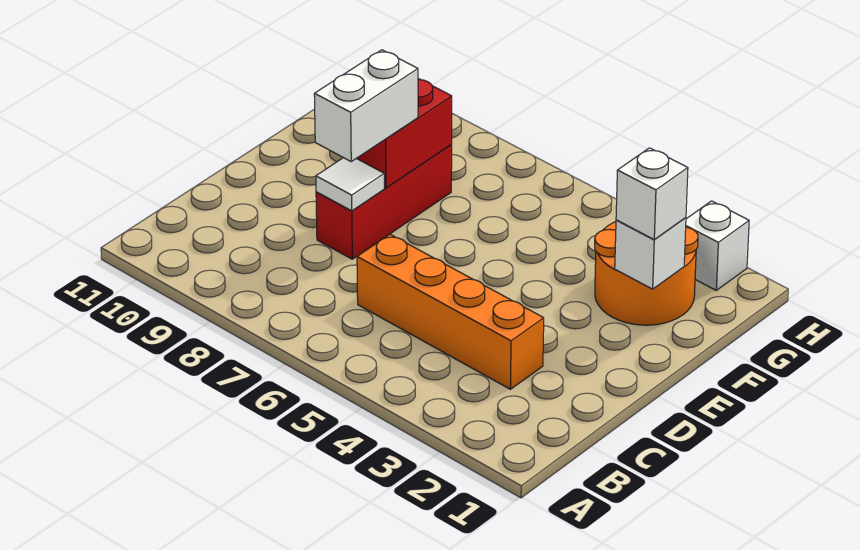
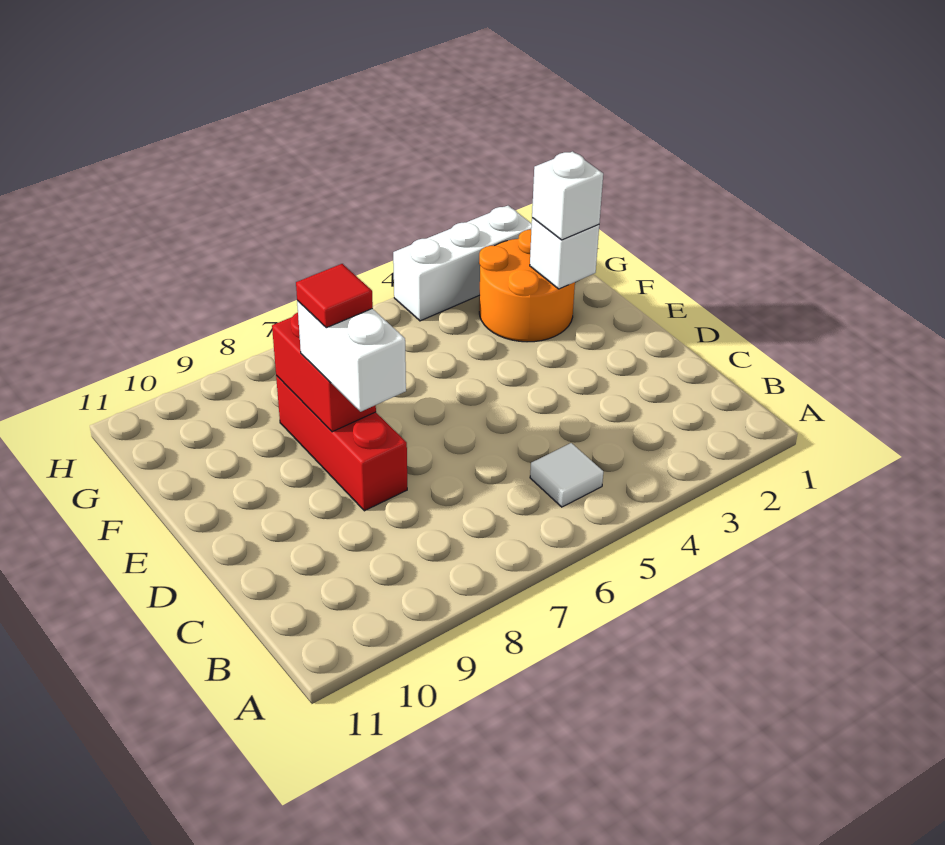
orange brick C3:C6 level 1 -> none
white tile D8 level 2 -> white tile B5 level 1
none -> red tile E8 level 4
white brick H2 level 1 -> white brick H2:H4 level 1

